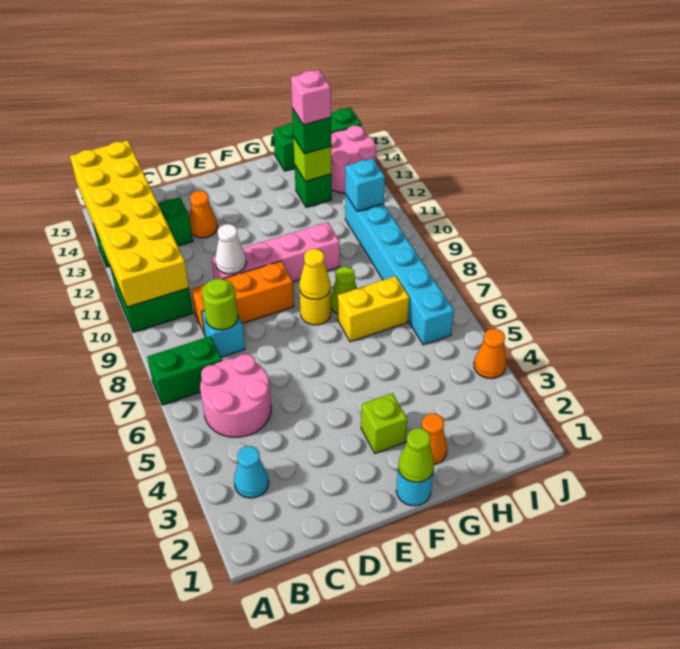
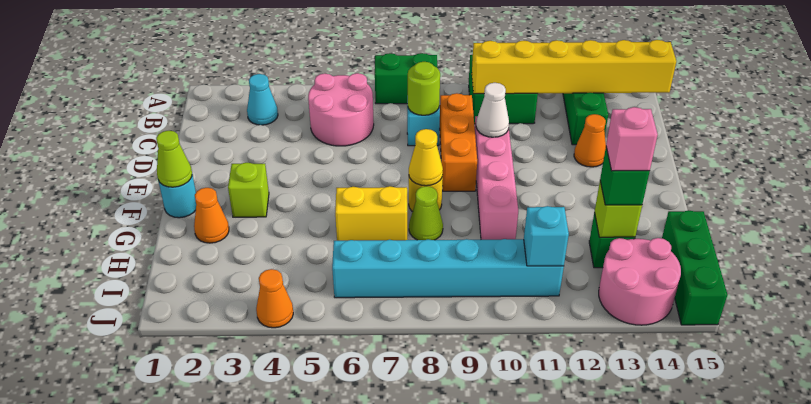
green brick A7:B7 level 1 -> green brick A7:A8 level 1
yellow brick A10:B15 level 2 -> yellow brick B10:B15 level 2
yellow brick G7:H7 level 1 -> yellow brick G6:G7 level 1

